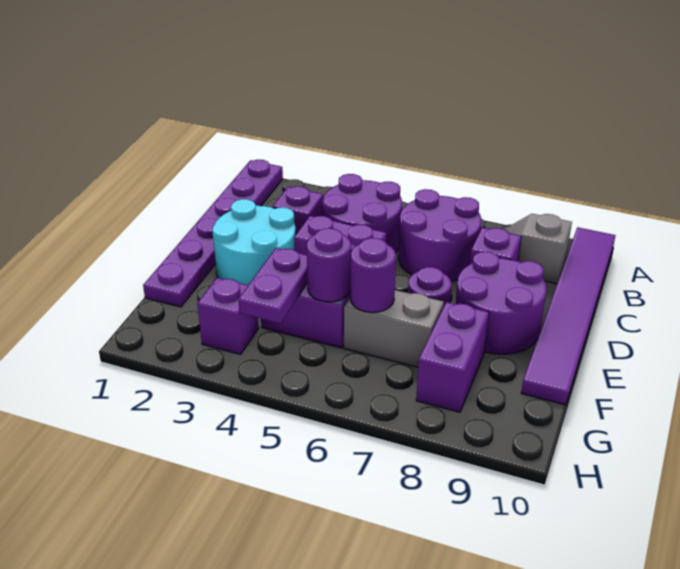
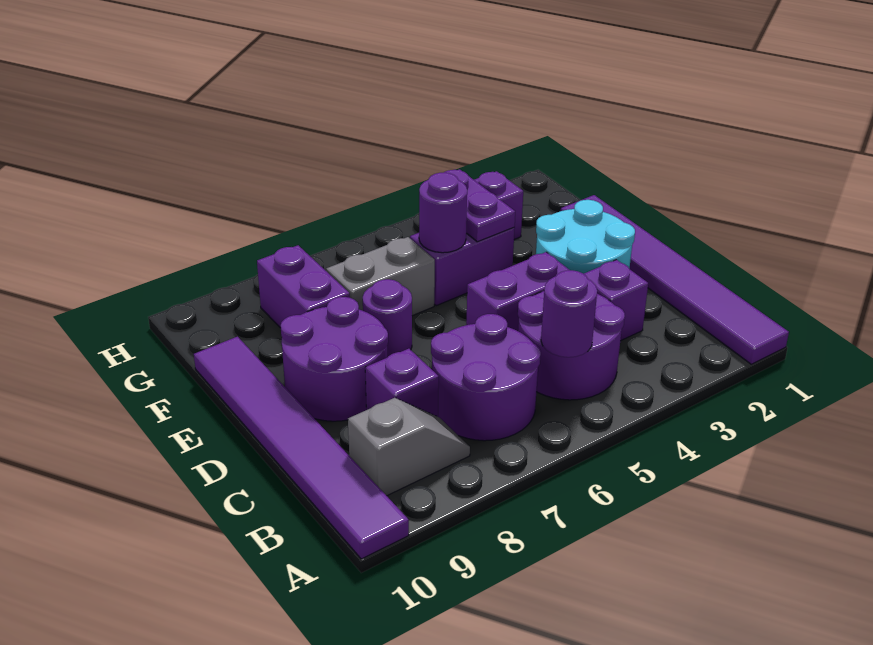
purple plate A1:F1 level 1 -> purple tile A1:F1 level 1
purple round brick F6 level 2 -> purple round brick B5 level 2

